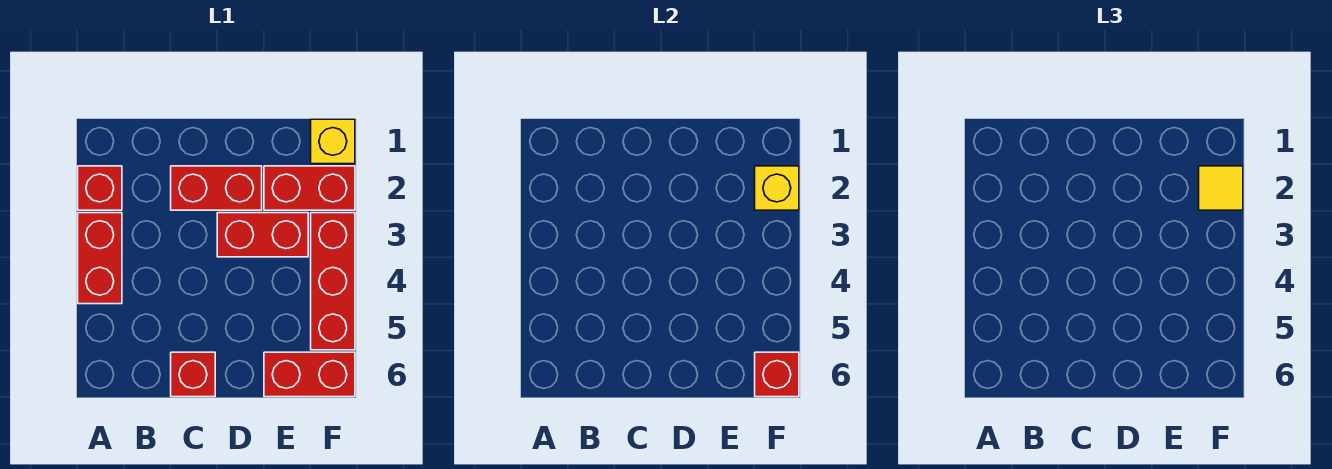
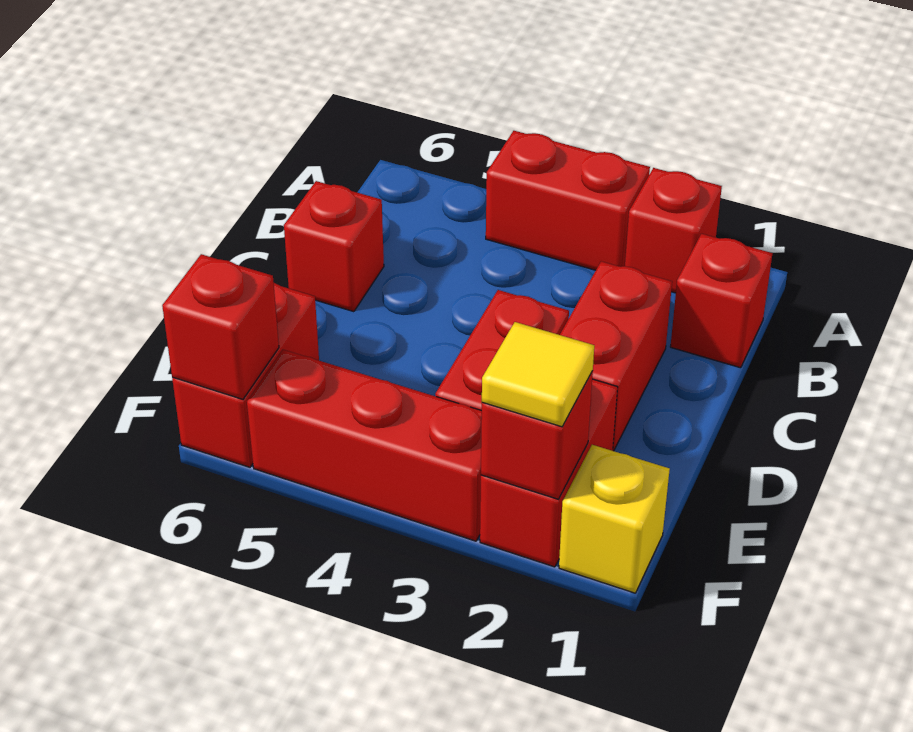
none -> red brick B1 level 1
yellow brick F2 level 2 -> red brick F2 level 2

